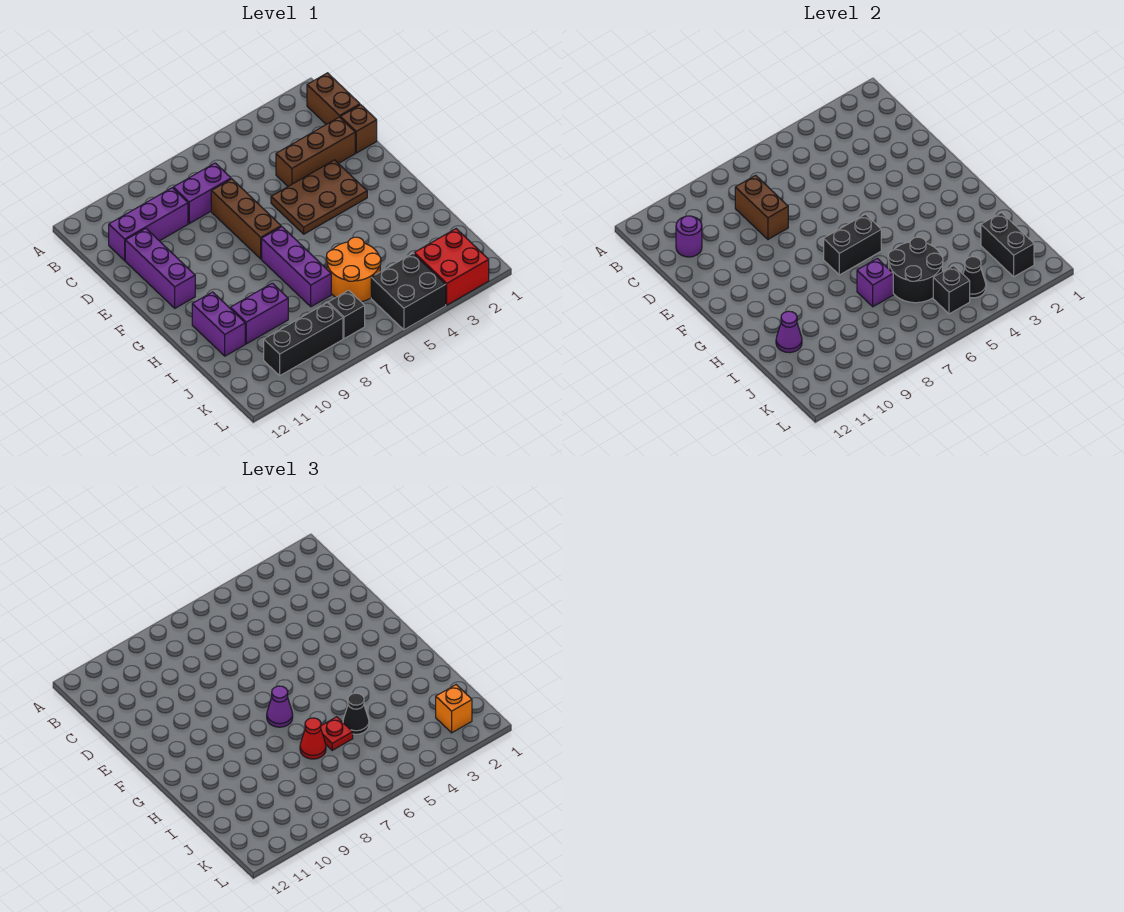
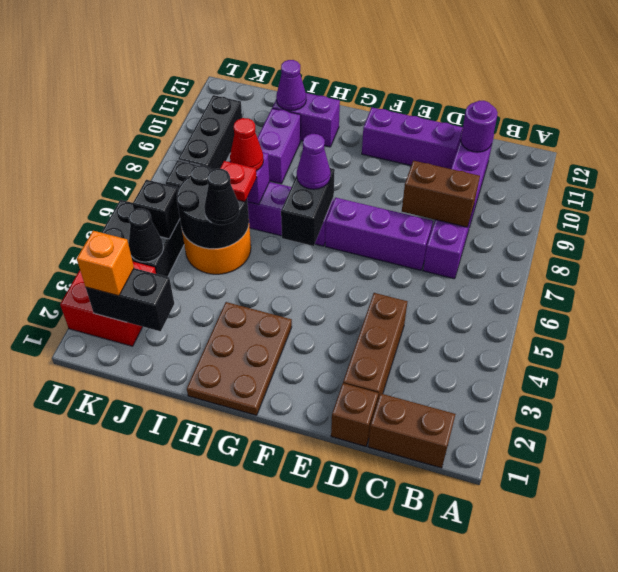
brown brick D7:F7 level 1 -> purple brick D7:F7 level 1
brown plate E3:F5 level 1 -> brown plate G1:H3 level 1

